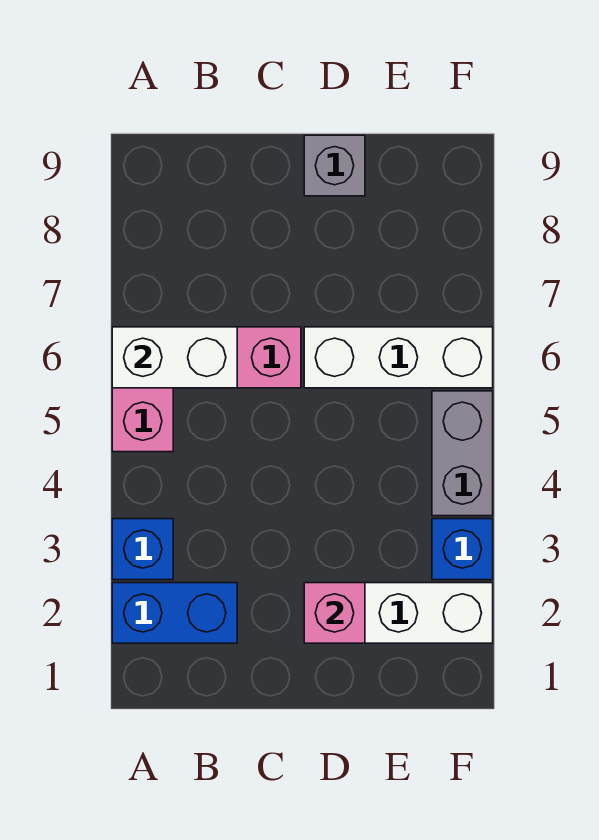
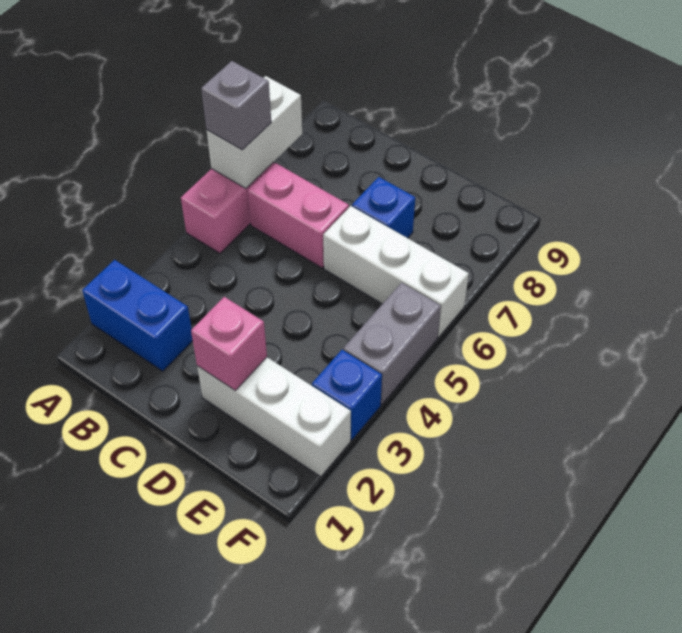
blue brick A3 level 1 -> blue brick D7 level 1
white brick A6:B6 level 2 -> white brick A6:A7 level 2
grey brick D9 level 1 -> grey brick A6 level 3

